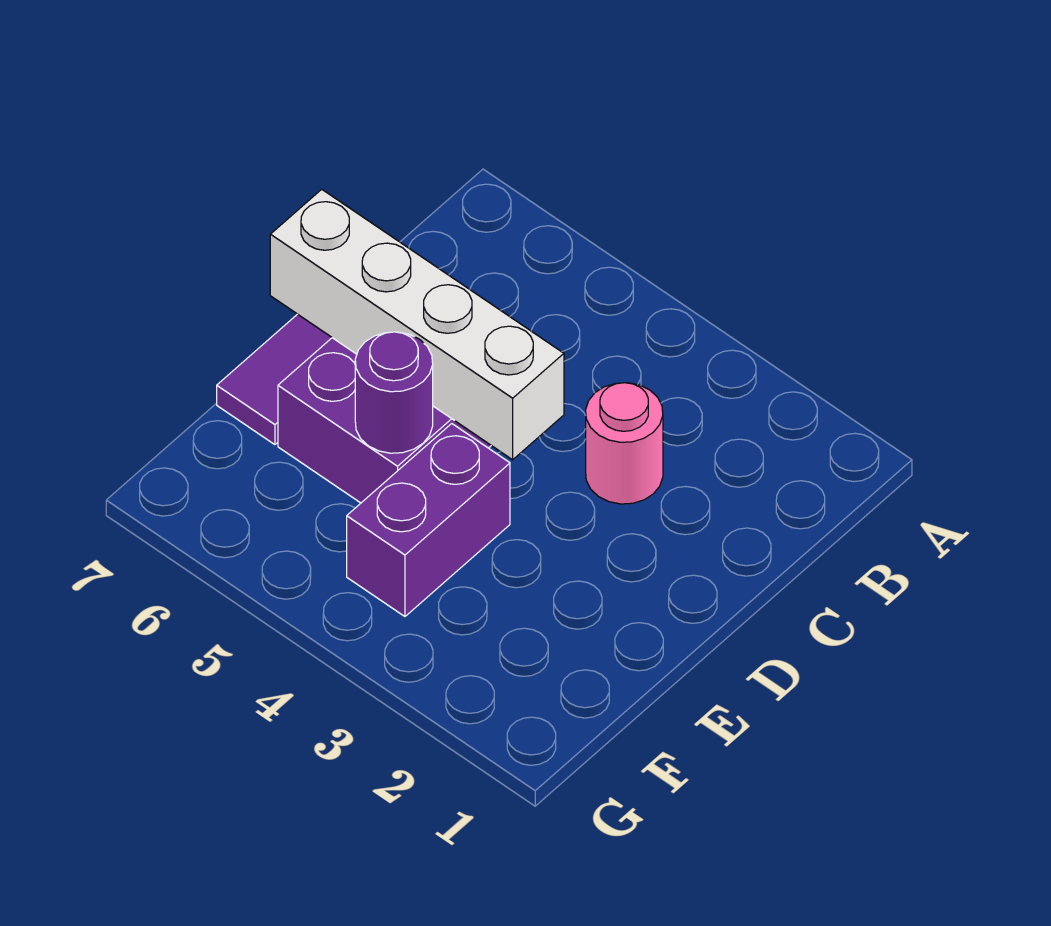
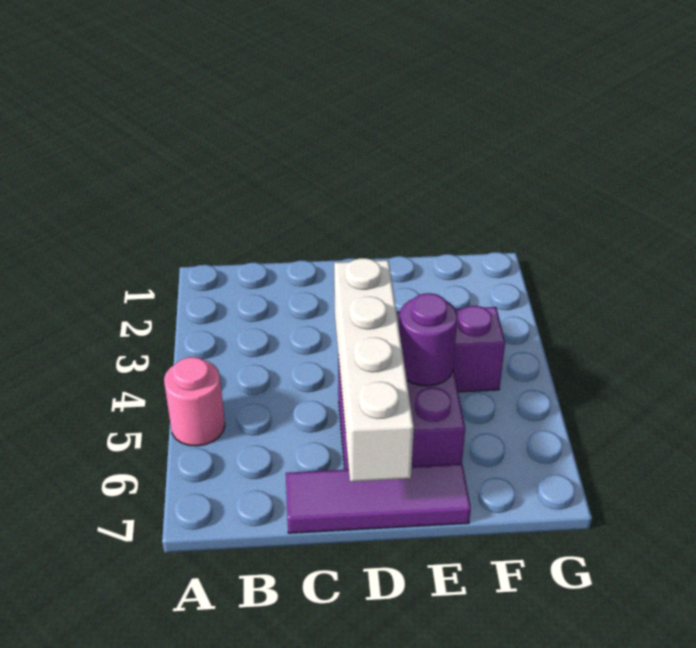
pink round brick C3 level 1 -> pink round brick A5 level 1

